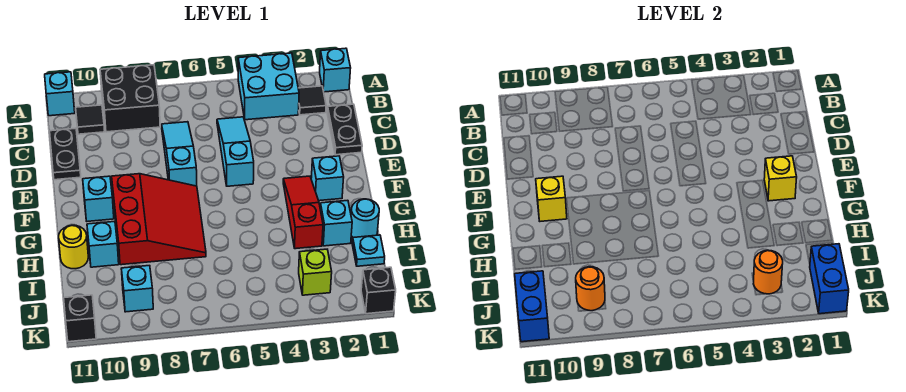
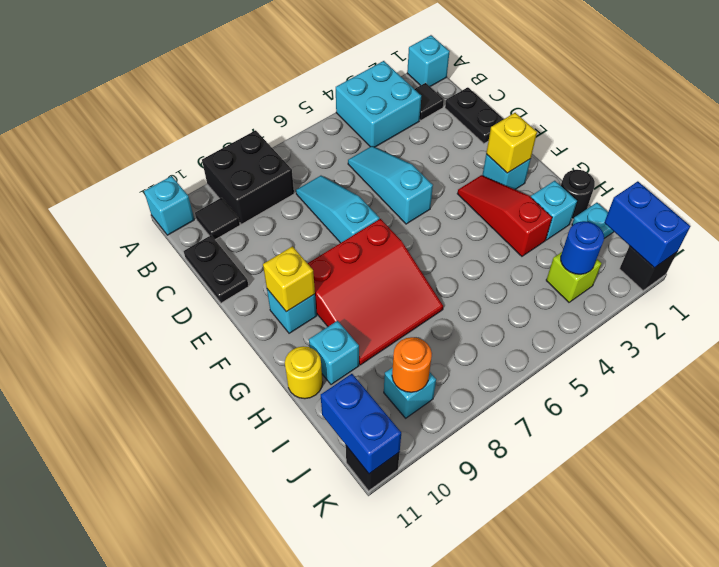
red slope F7:H9 level 1 top 9 -> red slope F7:H9 level 1 top F
cyan round brick H1 level 1 -> black round brick H1 level 1
orange round brick J3 level 2 -> blue round brick J3 level 2

